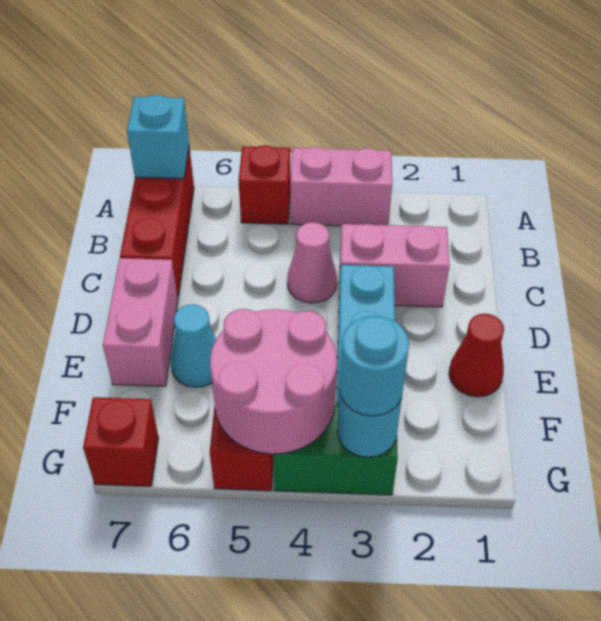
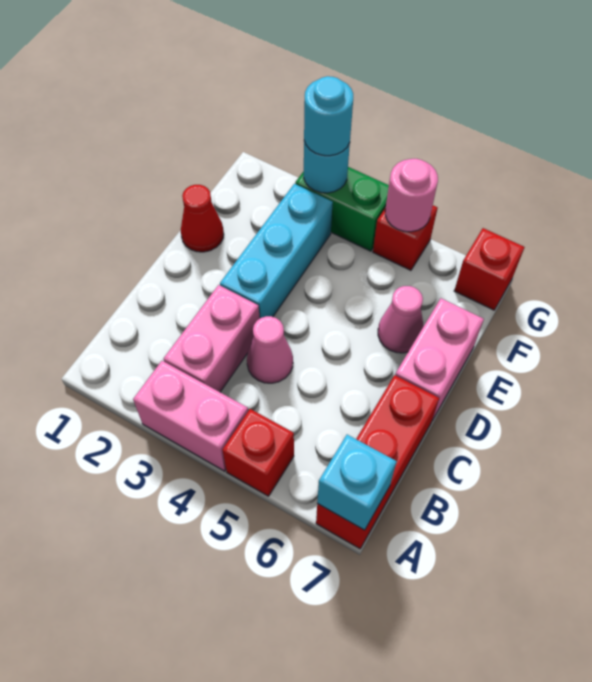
pink brick C2:C3 level 1 -> pink brick B3:C3 level 1
cyan cone E6 level 1 -> pink cone E6 level 1
pink round brick F4:G5 level 2 -> pink round brick G5 level 2

